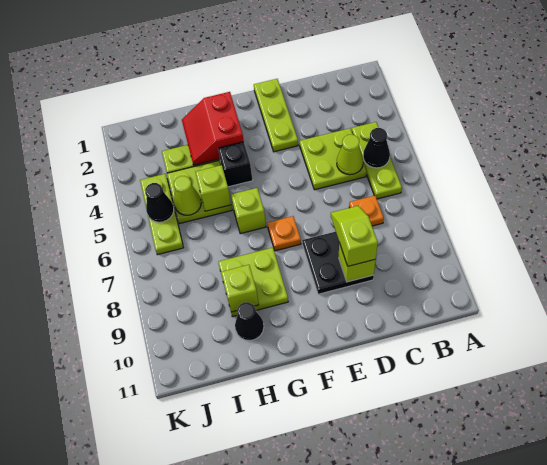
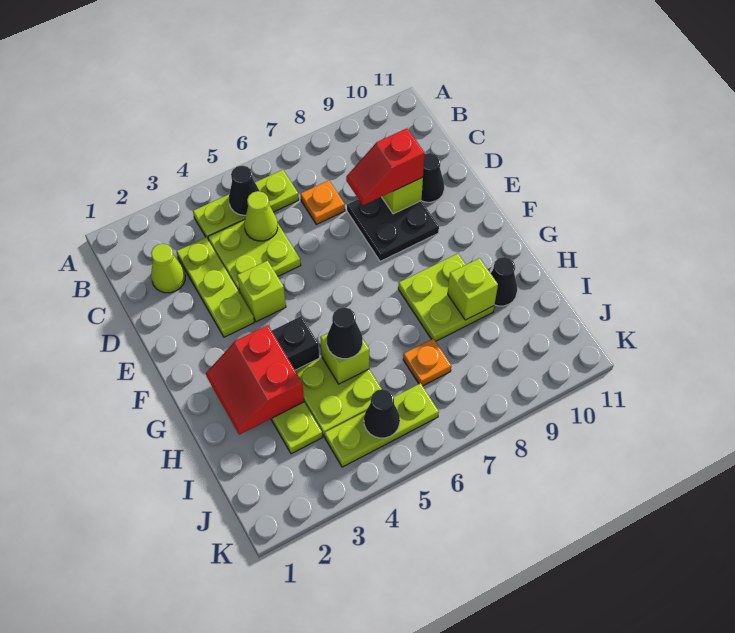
lime slope D8:D9 level 3 top 9 -> red slope D8:D9 level 3 top 9
none -> black cone D10 level 1
lime plate E1:E3 level 1 -> lime plate C3:E3 level 1
orange plate F7 level 1 -> orange plate I7 level 1
red slope G2:H3 level 2 top G -> red slope G2:H3 level 2 top 3
lime brick G6 level 1 -> lime brick E4 level 1
none -> black cone H5 level 3
lime cone I5 level 2 -> lime cone C2 level 1

